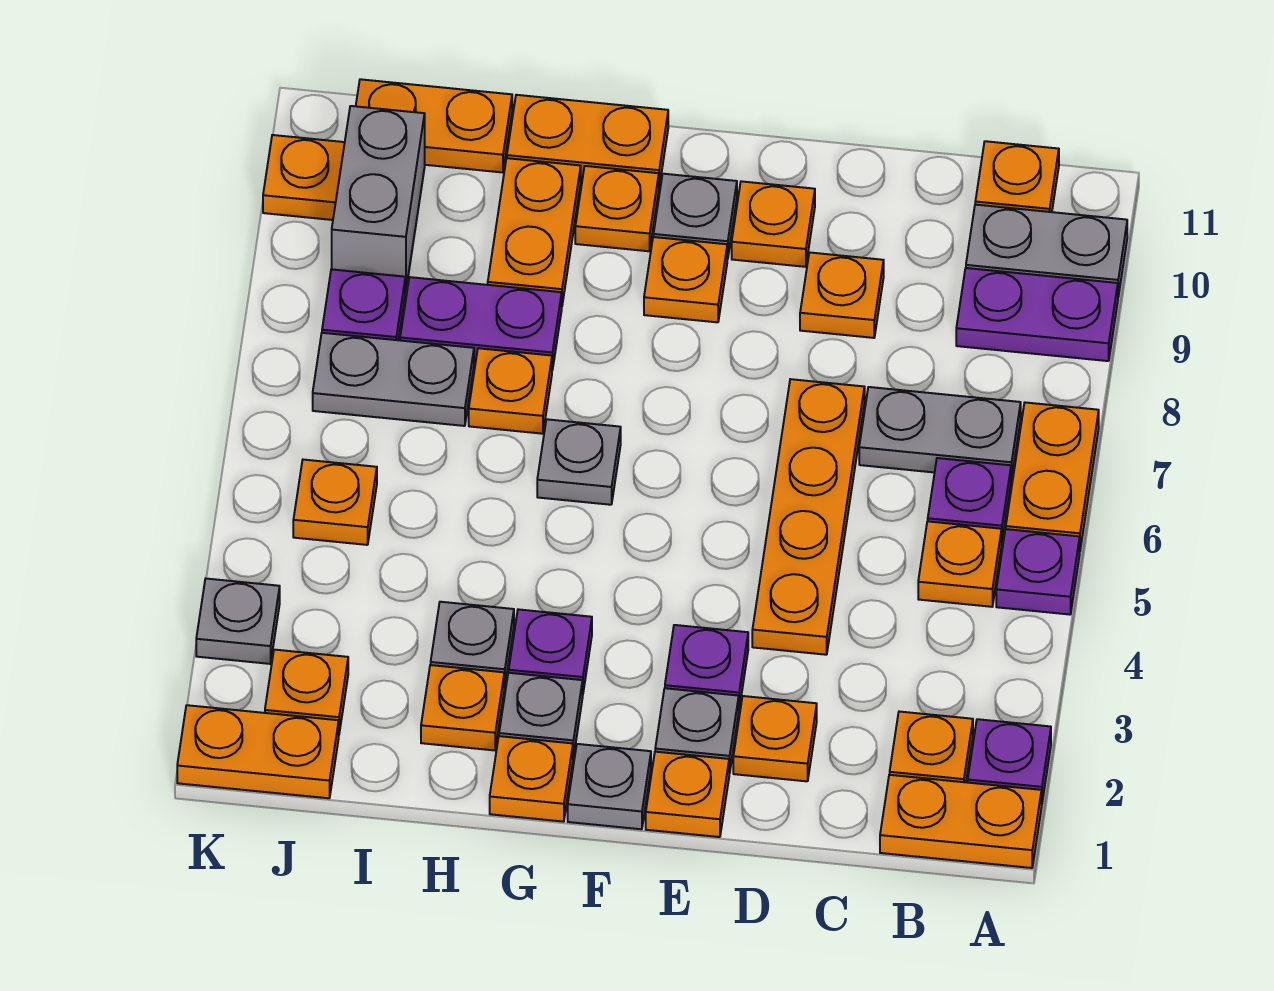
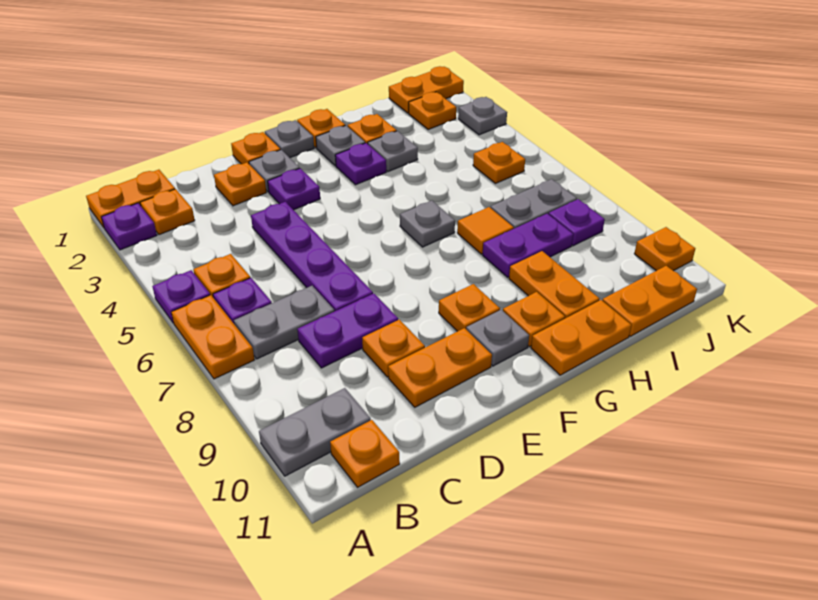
purple plate A9:B9 level 1 -> purple plate C8:D8 level 1
orange plate D4:D7 level 1 -> purple plate D4:D7 level 1
orange plate E10 level 1 -> orange plate D10:E10 level 1
orange plate H7 level 1 -> orange tile H7 level 1
grey brick J9:J10 level 1 -> none

